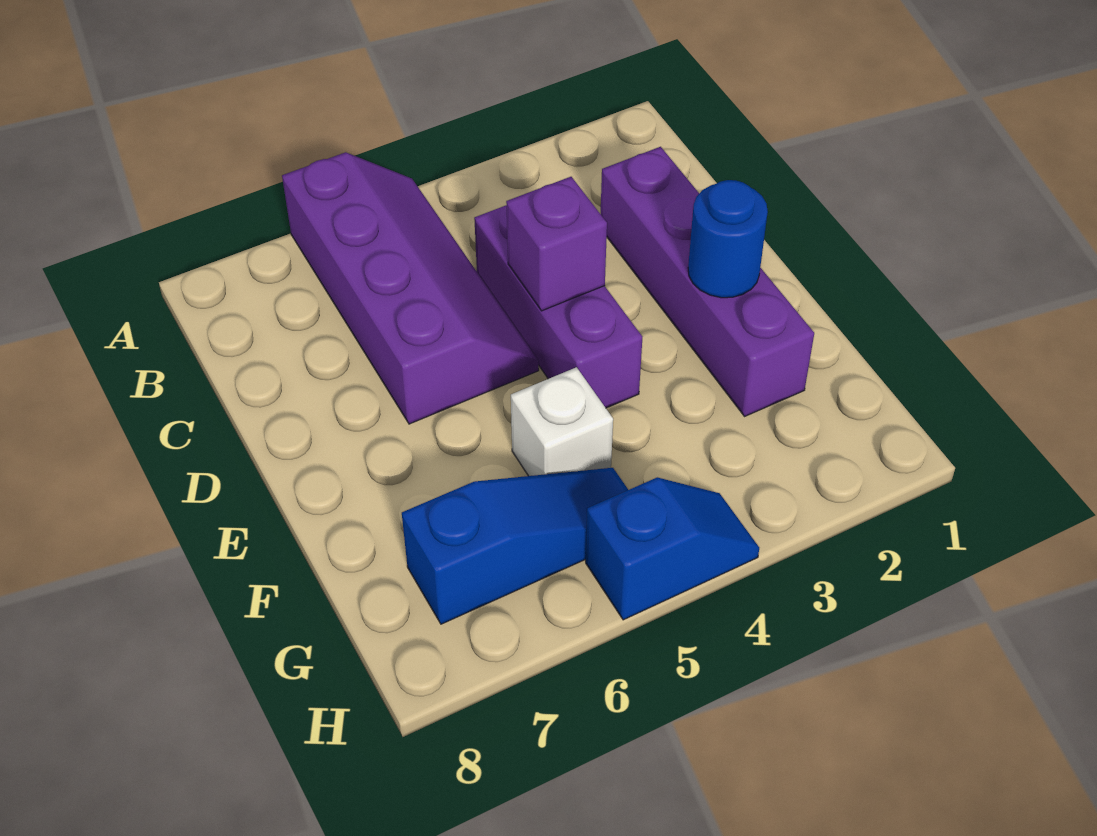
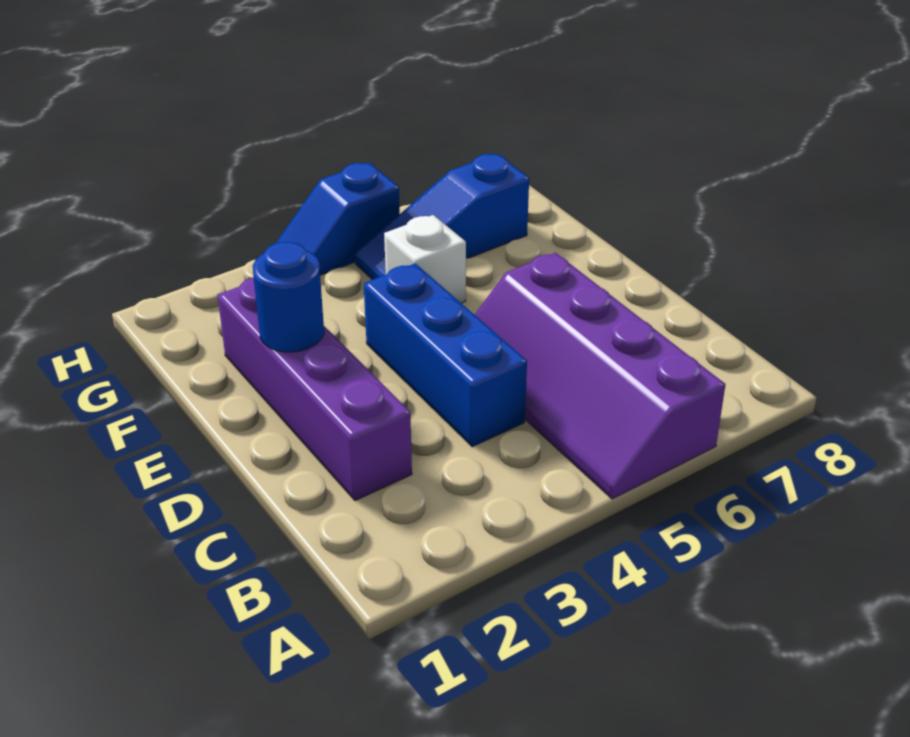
purple brick C4:E4 level 1 -> blue brick C4:E4 level 1
purple brick D4 level 2 -> none

